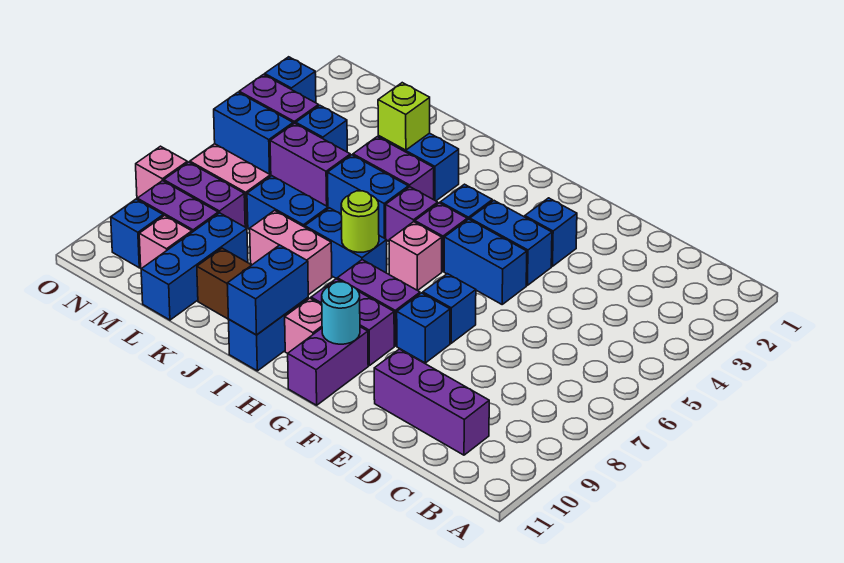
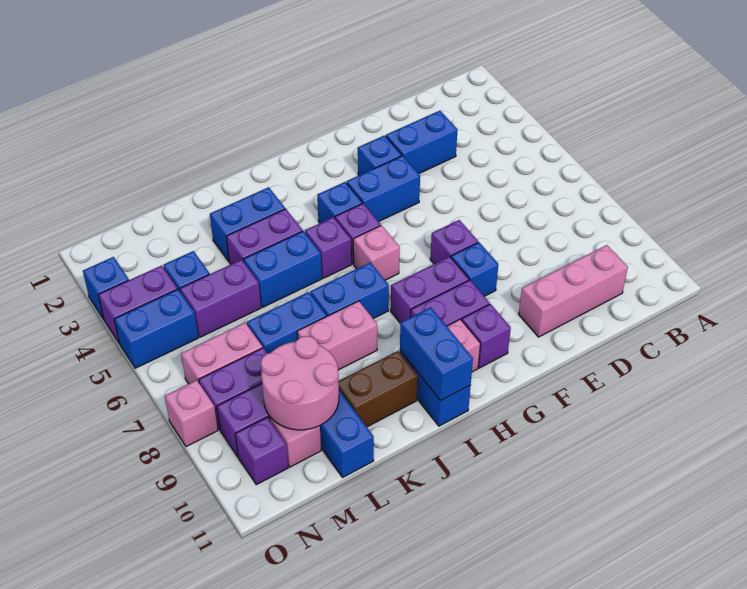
purple brick C10:E10 level 1 -> pink brick C10:E10 level 1
blue brick F5:G5 level 1 -> blue brick D3:E3 level 1
blue brick F7 level 1 -> purple brick F7 level 1
purple brick G10:G11 level 1 -> purple brick G10 level 1
cyan round brick G10 level 2 -> none
lime round brick I7 level 2 -> none
lime brick K3 level 2 -> none
none -> pink round brick L9:M10 level 2
blue brick N10 level 1 -> purple brick N10 level 1

